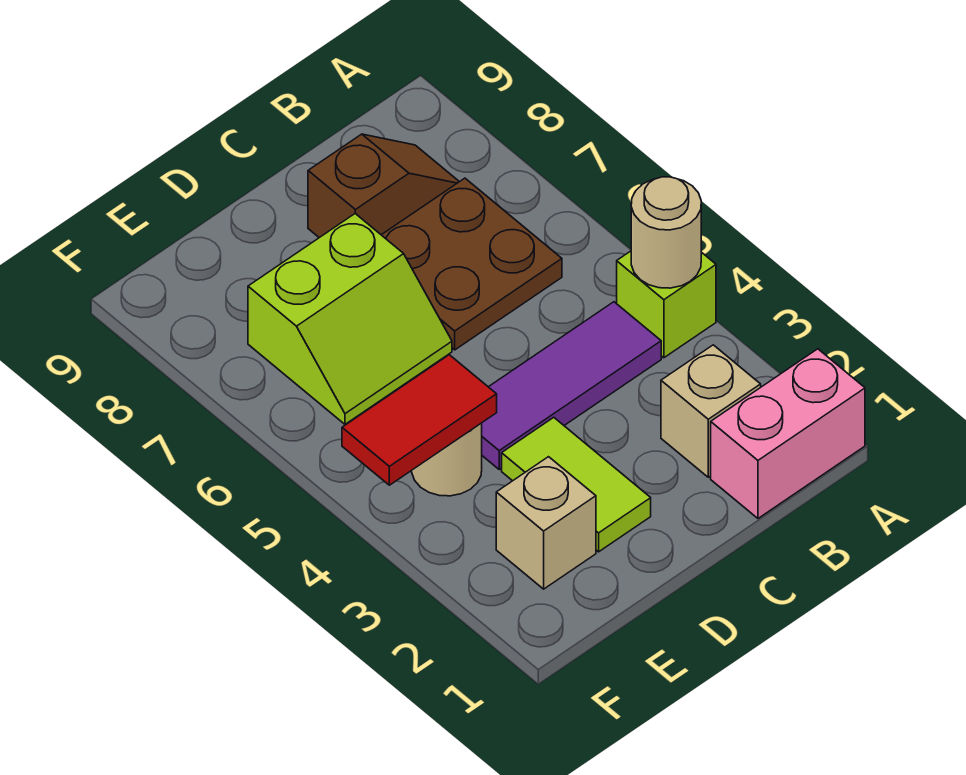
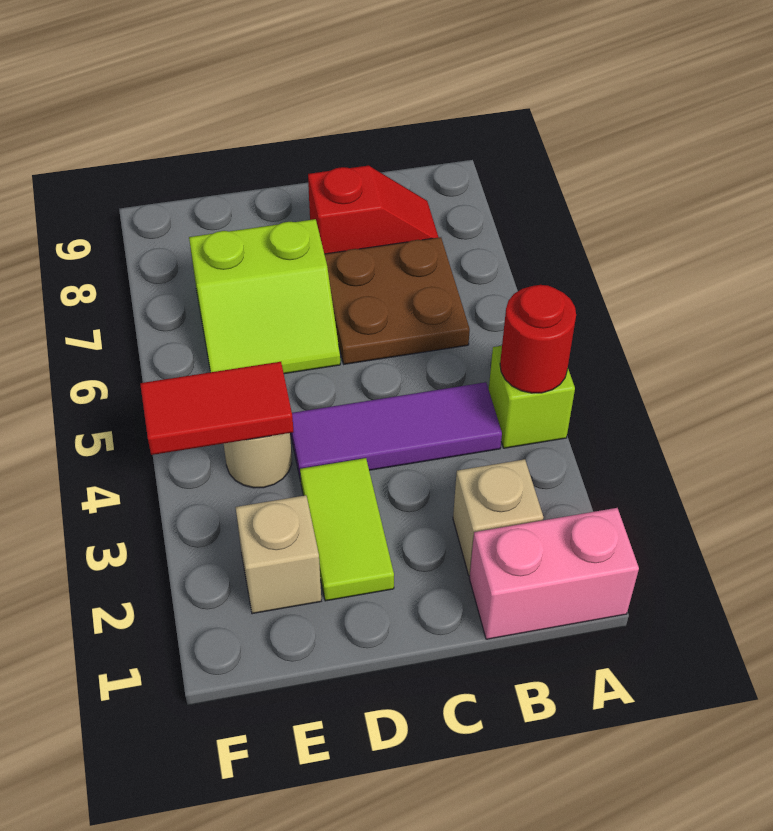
tan round brick A4 level 2 -> red round brick A4 level 2
brown slope B8:C8 level 1 top C -> red slope B8:C8 level 1 top C

